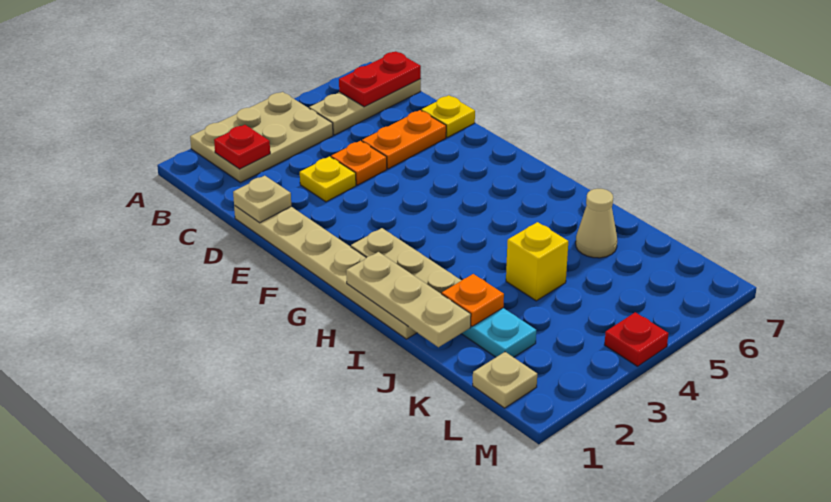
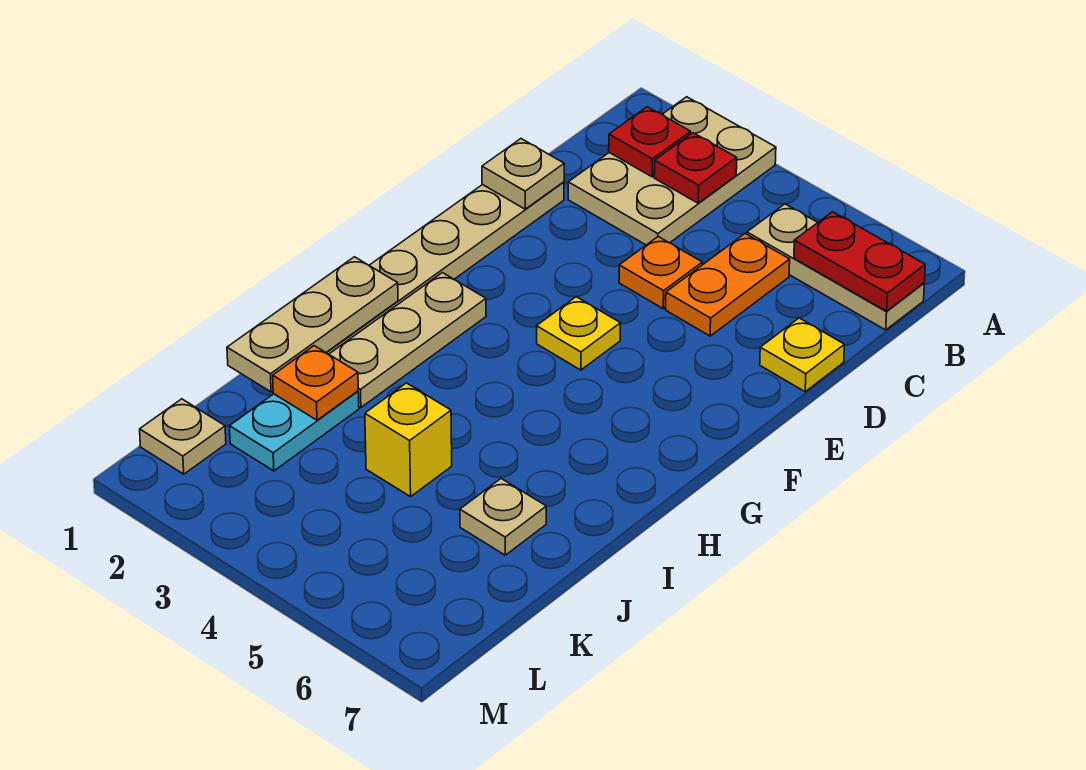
tan plate A2:B4 level 1 -> tan plate A2:C3 level 1
yellow plate D3 level 1 -> yellow plate F4 level 1
orange plate D5:D6 level 1 -> orange plate C5:D5 level 1
tan cone J6 level 1 -> tan plate J6 level 1
red plate M4 level 1 -> red plate B3 level 2

